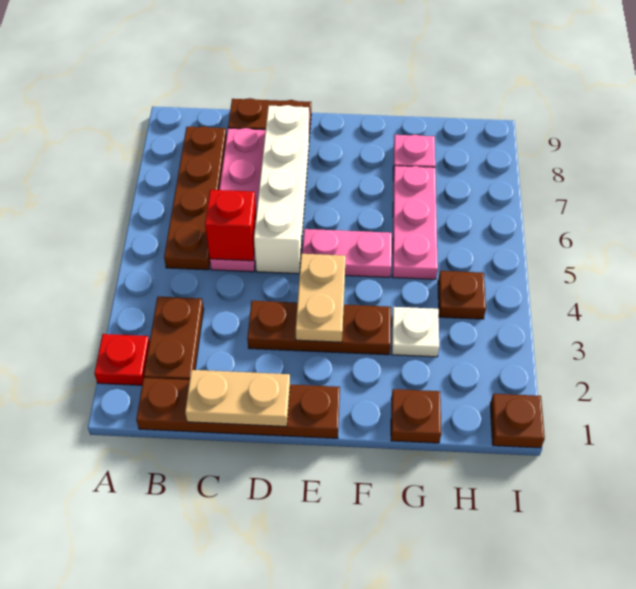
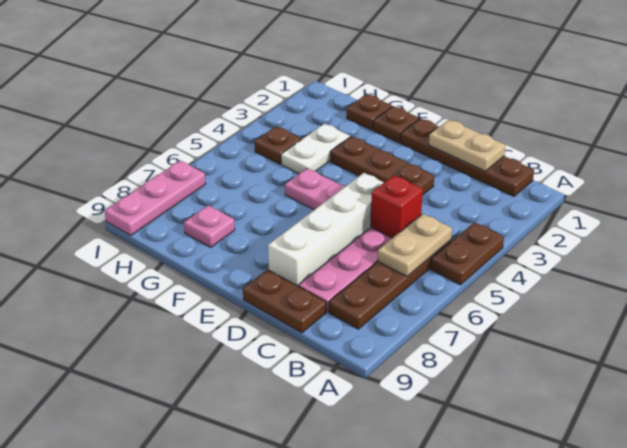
red plate A2 level 1 -> none
brown plate B2:B3 level 1 -> brown plate A4:A5 level 1
tan plate E3:E4 level 2 -> tan plate B5:B6 level 2
white plate G3 level 1 -> white plate G3:G4 level 1
pink plate G5:G7 level 1 -> pink plate I7:I9 level 1
brown plate I1 level 1 -> brown plate F1 level 1

